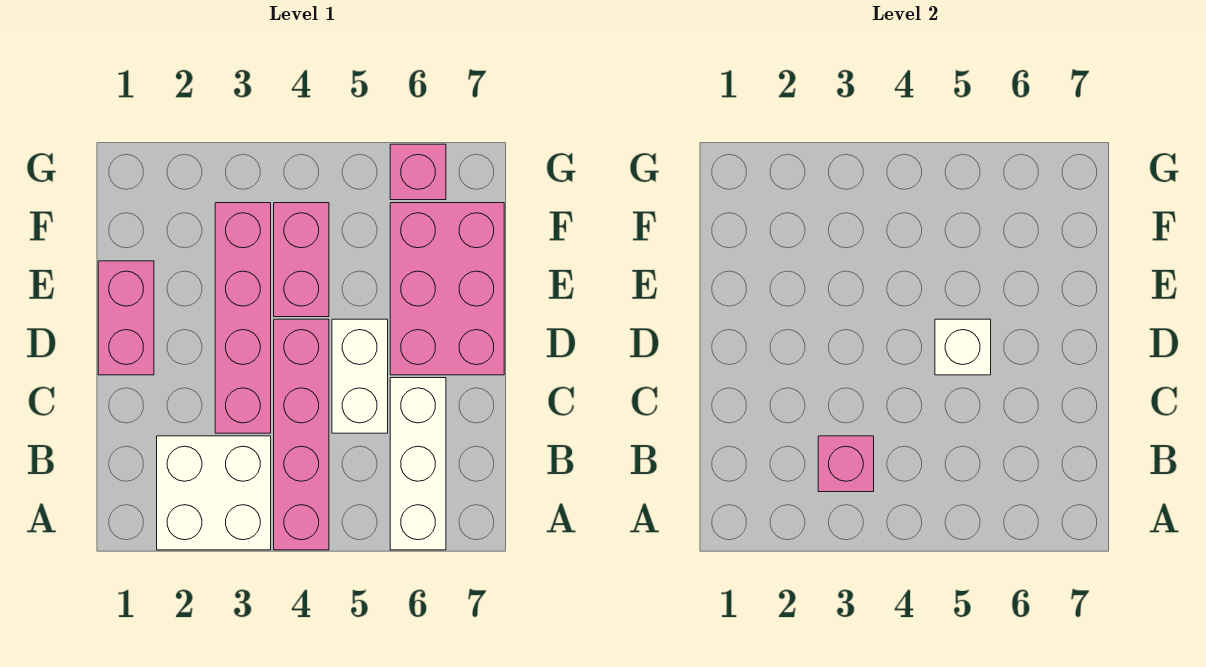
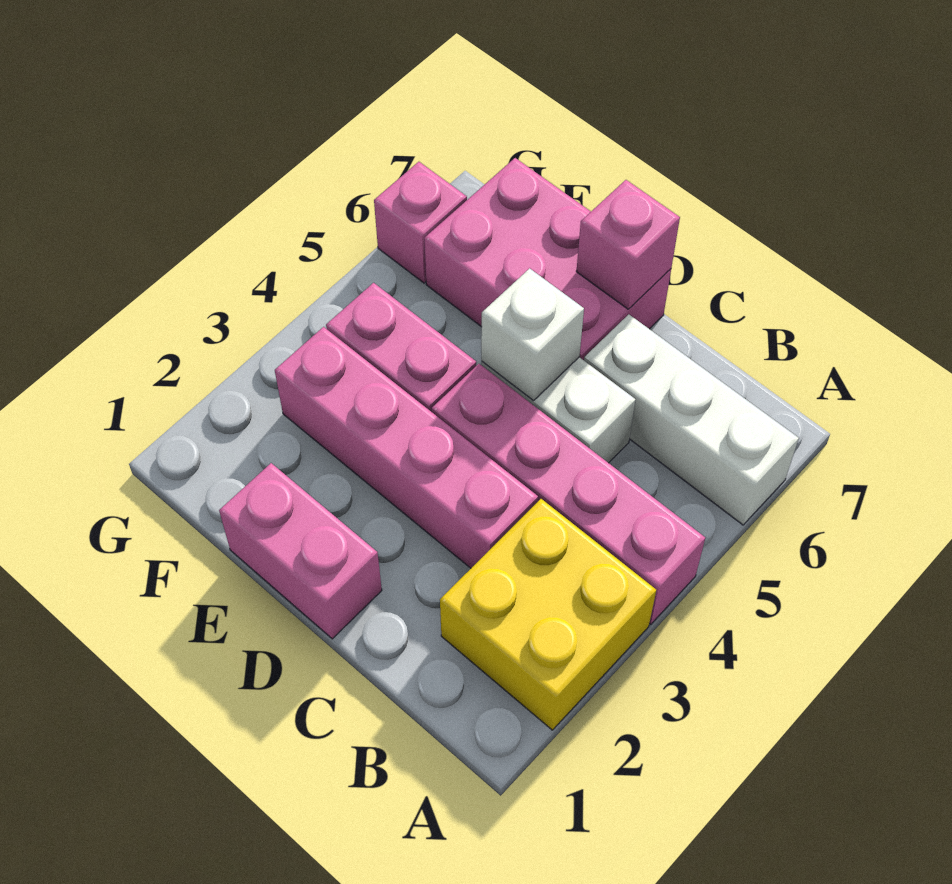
white brick A2:B3 level 1 -> yellow brick A2:B3 level 1
pink brick B3 level 2 -> pink brick D7 level 2

